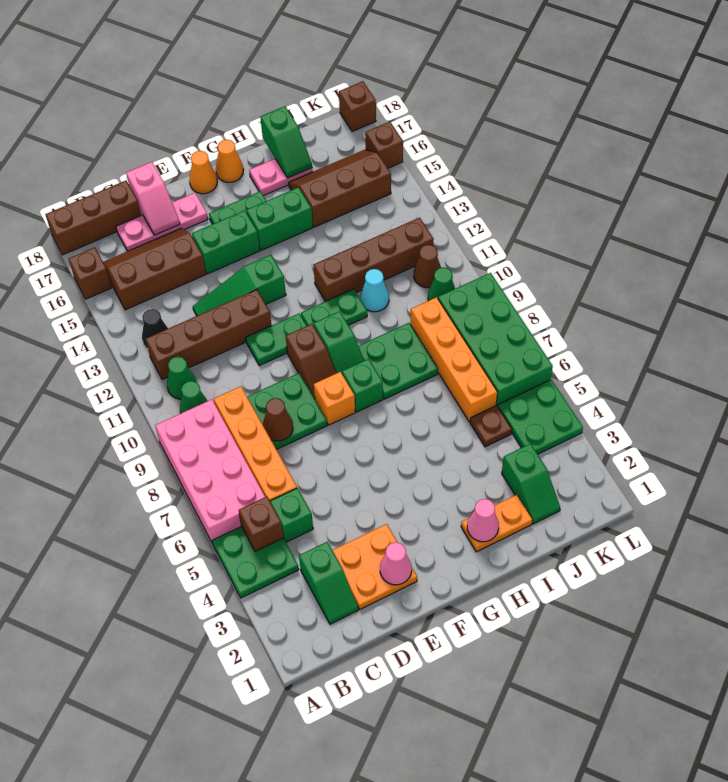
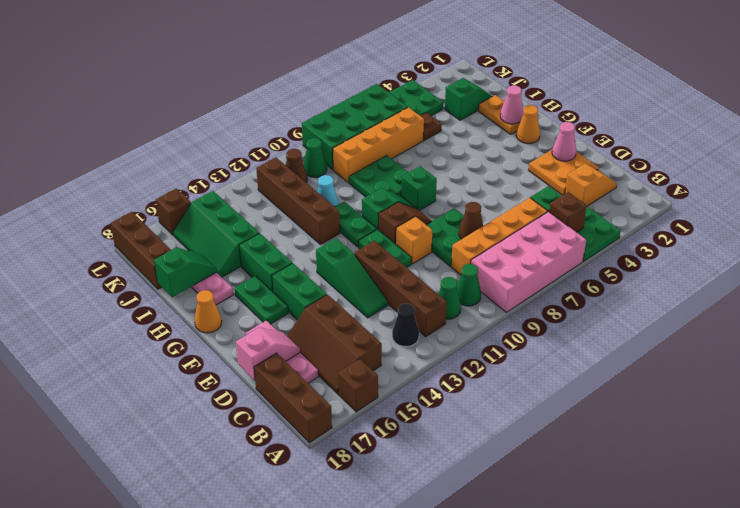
green slope C2:C3 level 1 top 3 -> orange slope C2:C3 level 1 top 3
orange brick F8 level 1 -> orange brick E10 level 1
orange cone F18 level 1 -> orange cone G2 level 1
brown slope I15:K16 level 1 top 15 -> green slope I15:K16 level 1 top 15
brown brick L18 level 1 -> brown brick J18:L18 level 1

